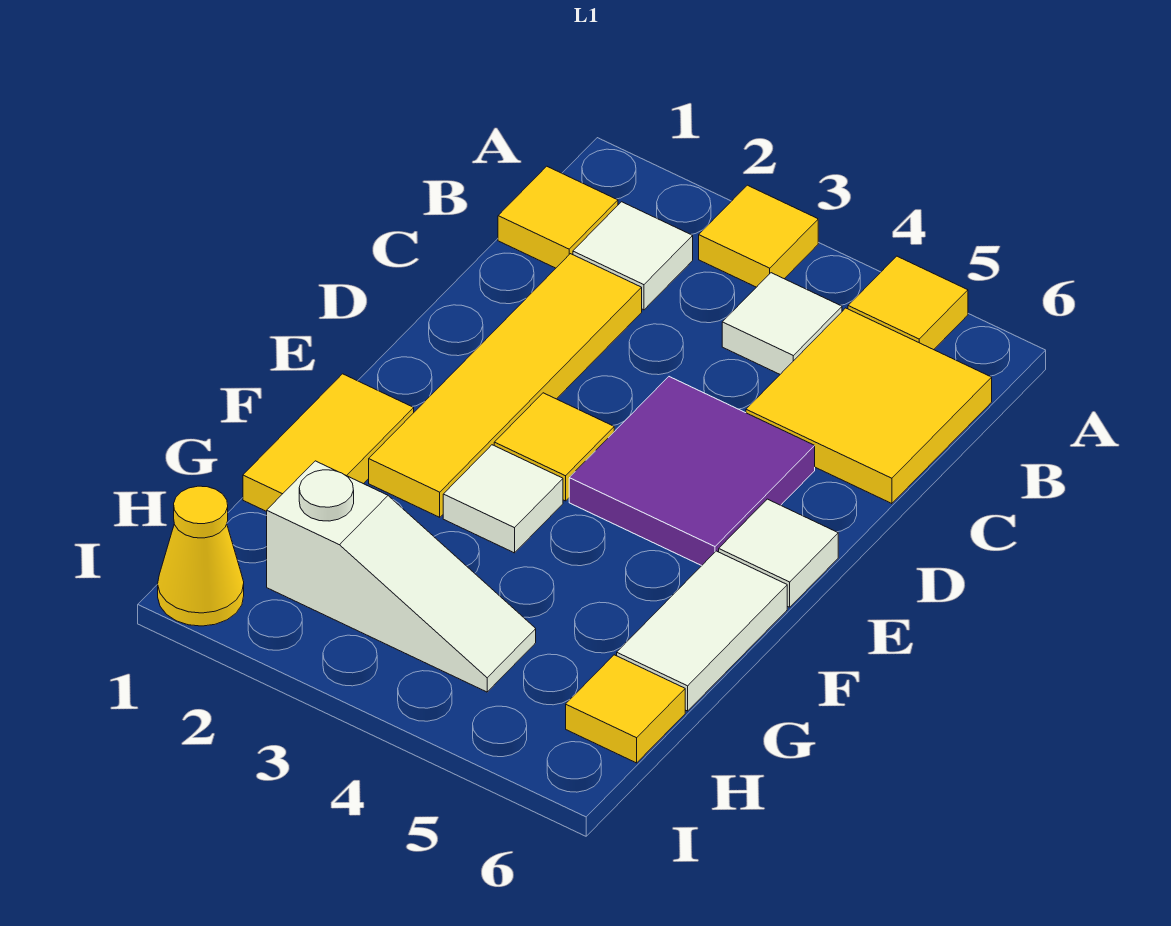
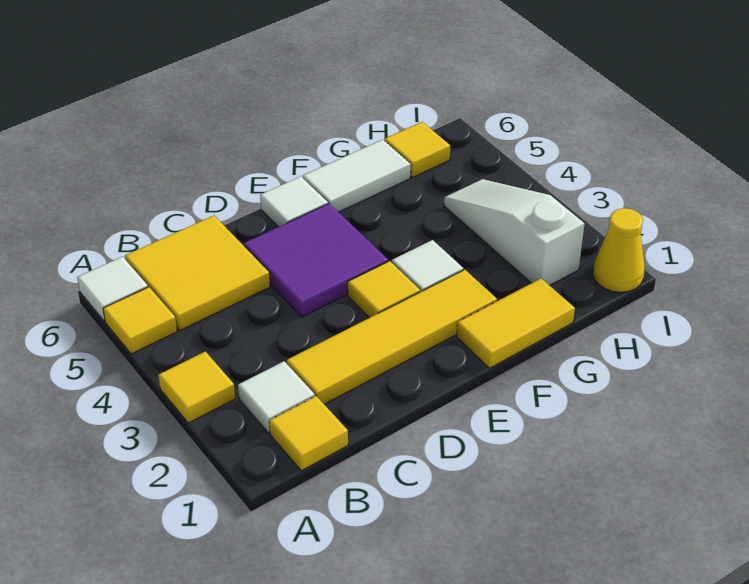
white tile B4 level 1 -> white tile A6 level 1

